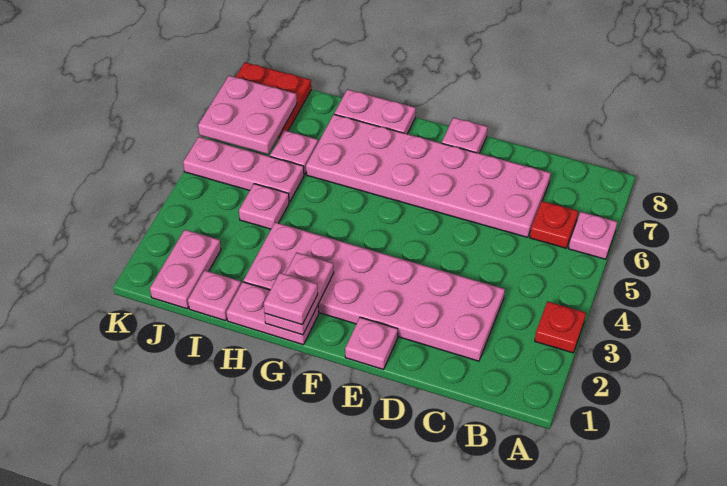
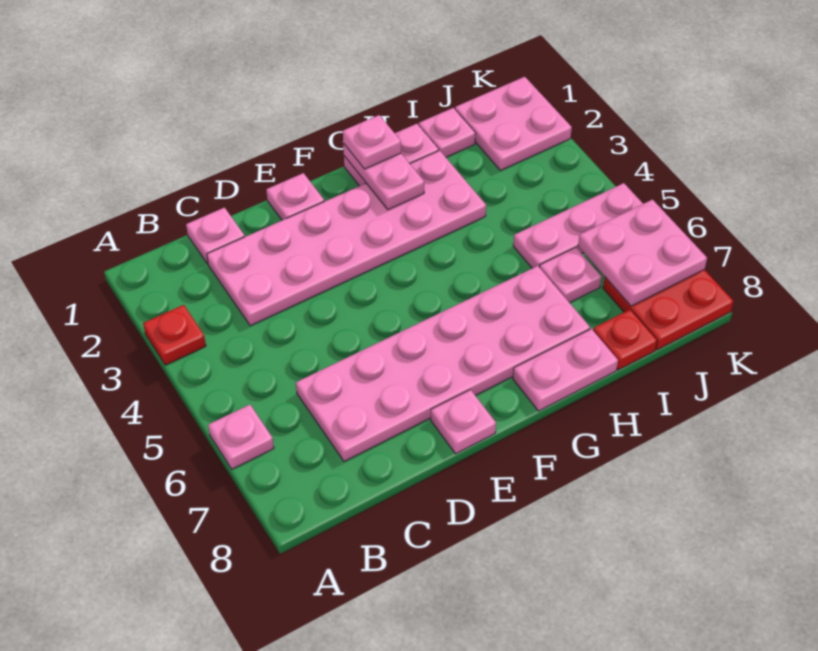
red plate B6 level 1 -> red plate I8 level 1
pink plate I4 level 1 -> pink plate C1 level 1
pink plate J1:J2 level 1 -> pink plate J1:K2 level 1

